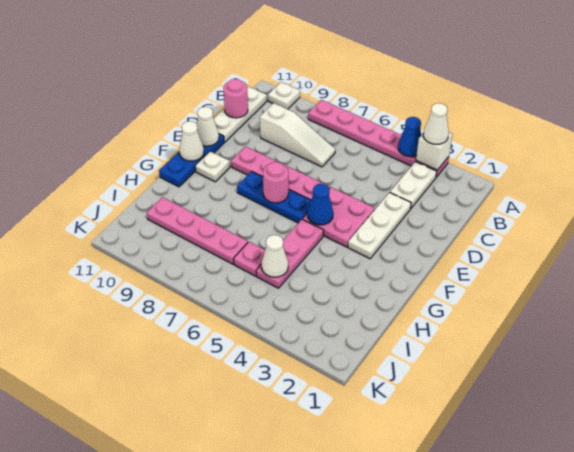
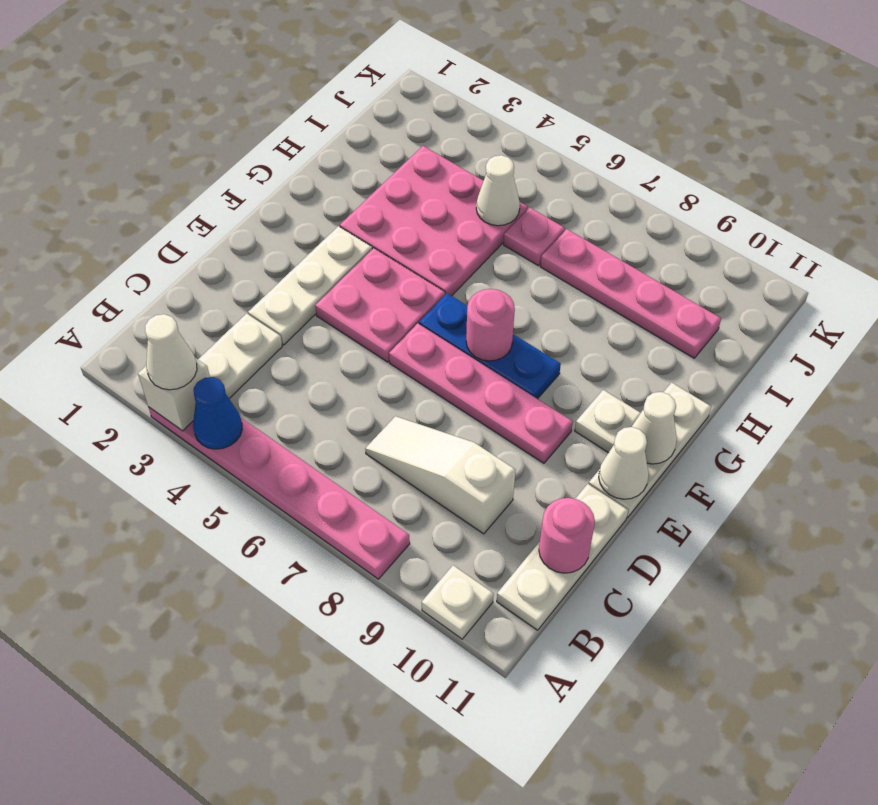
blue plate E11:G11 level 1 -> white plate E11:G11 level 1
blue cone F5 level 2 -> none
pink plate G5:I5 level 1 -> pink plate G3:I5 level 1

